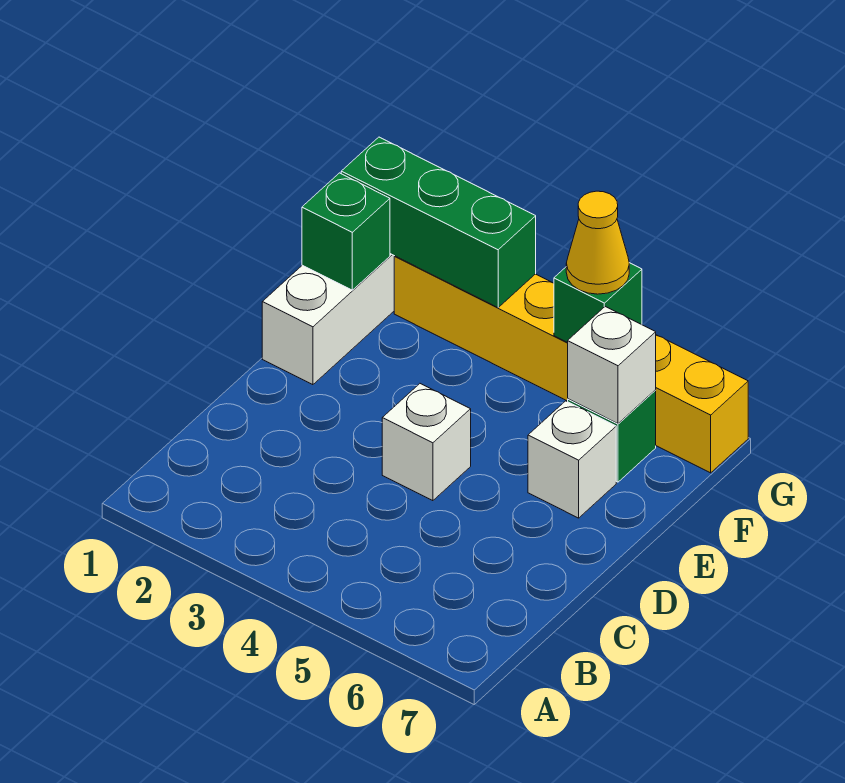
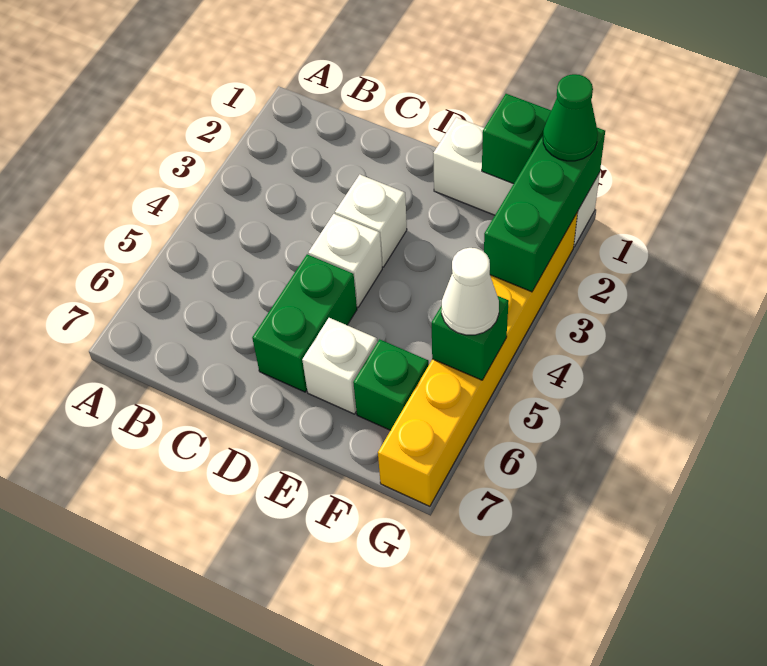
none -> green brick D5:D6 level 1
white brick F6 level 2 -> white brick D3 level 1
none -> green cone G1 level 3
yellow cone G5 level 3 -> white cone G5 level 3

